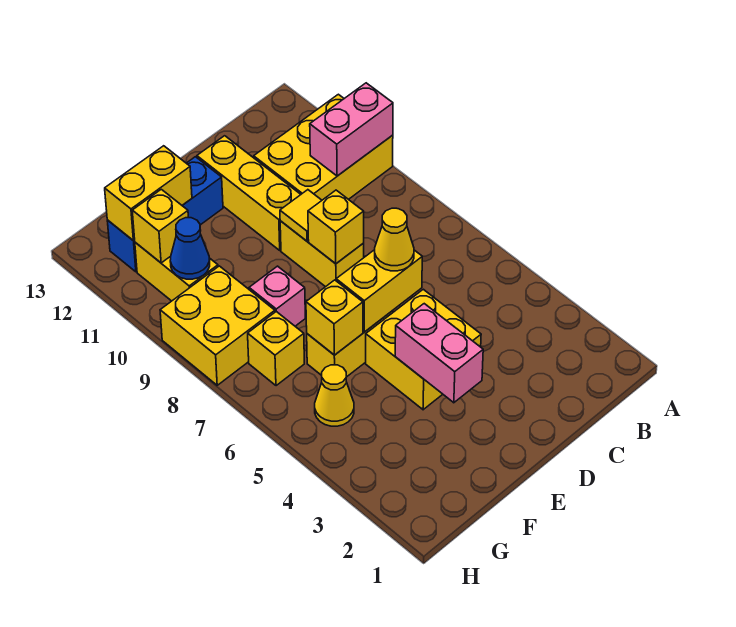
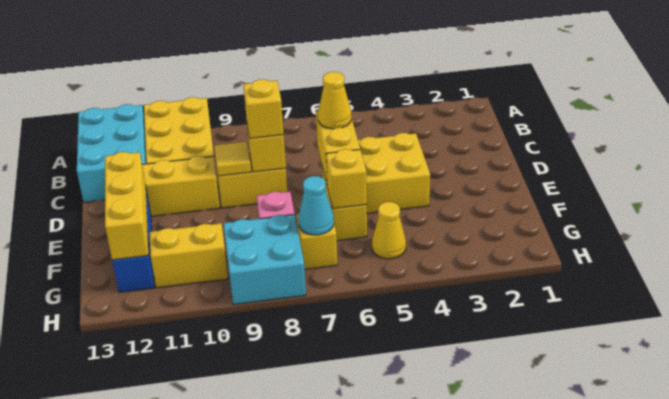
pink brick A10:B10 level 2 -> none
none -> cyan brick A12:C13 level 1
pink brick E3:E4 level 2 -> none
yellow brick F12:G12 level 2 -> yellow brick E12:G12 level 2
none -> cyan cone G7 level 2
yellow brick G8:H9 level 1 -> cyan brick G8:H9 level 1
blue cone G10 level 2 -> none
yellow brick G11 level 2 -> yellow brick D8 level 3

